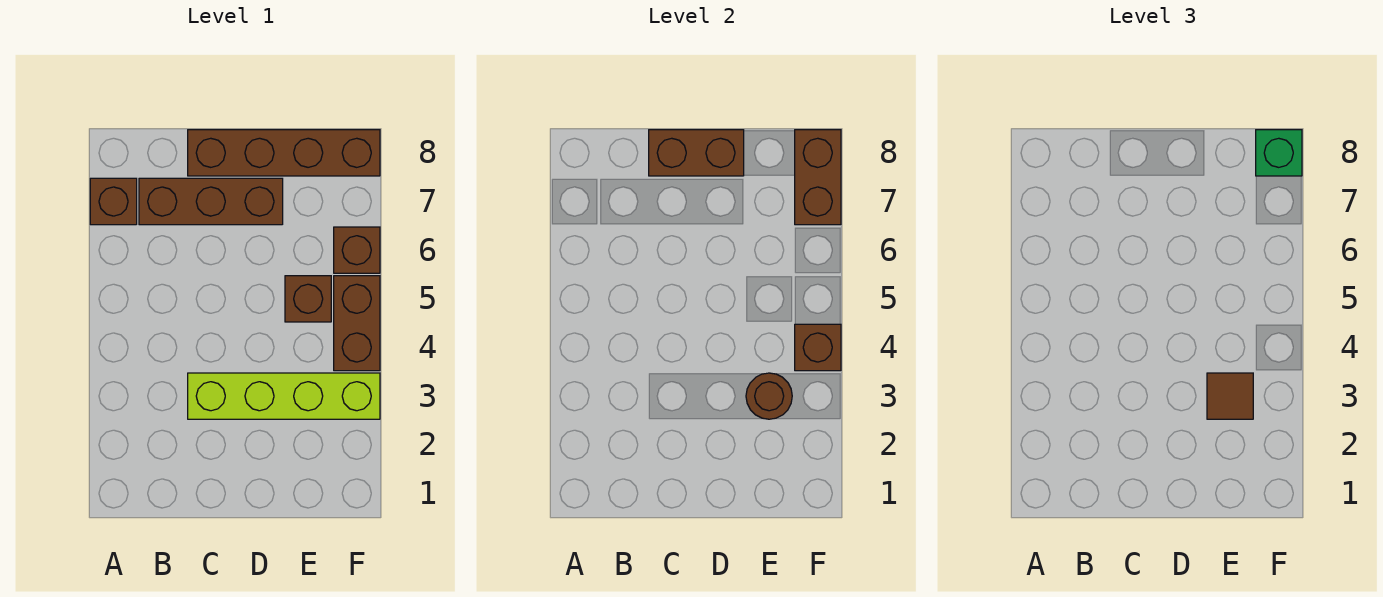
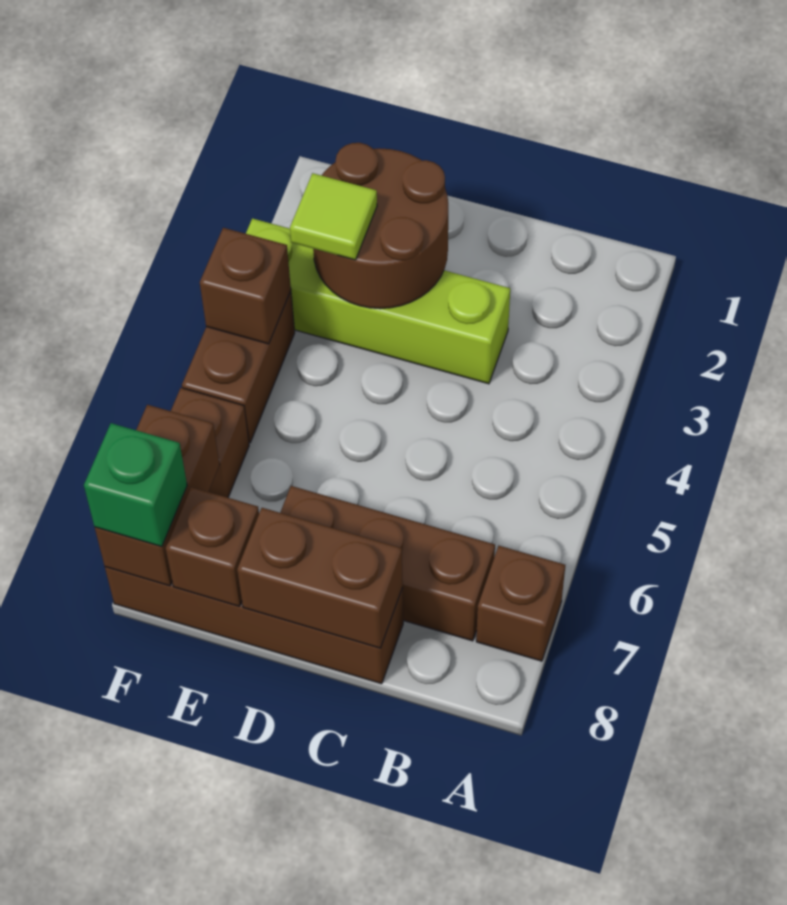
brown round brick E3 level 2 -> brown round brick D2:E3 level 2
brown tile E3 level 3 -> lime tile E3 level 3
brown brick E5 level 1 -> brown brick E8 level 2

